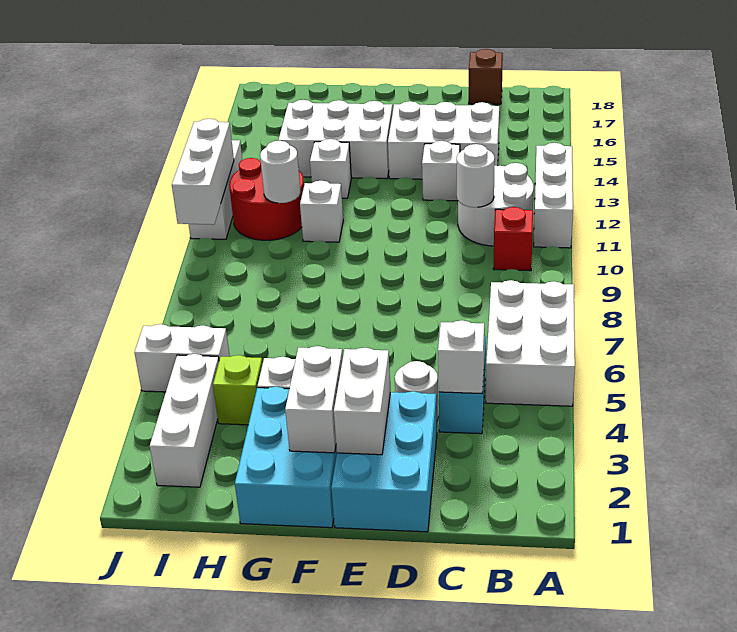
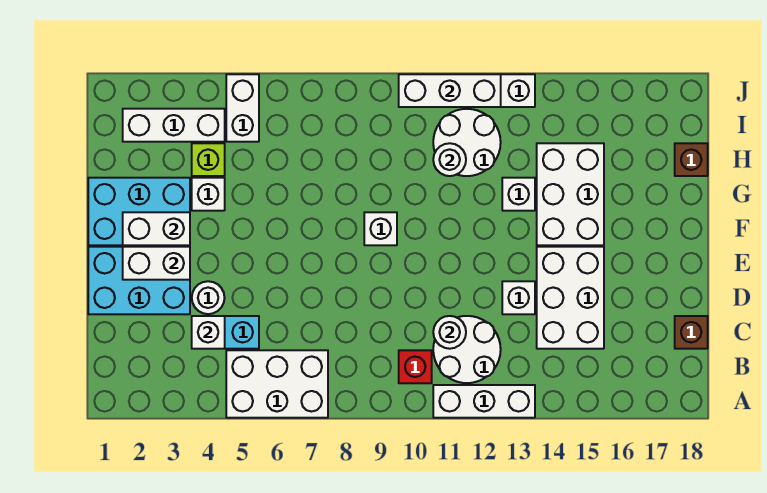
white brick G11 level 1 -> white brick F9 level 1
red round brick H11:I12 level 1 -> white round brick H11:I12 level 1
none -> brown brick H18 level 1

